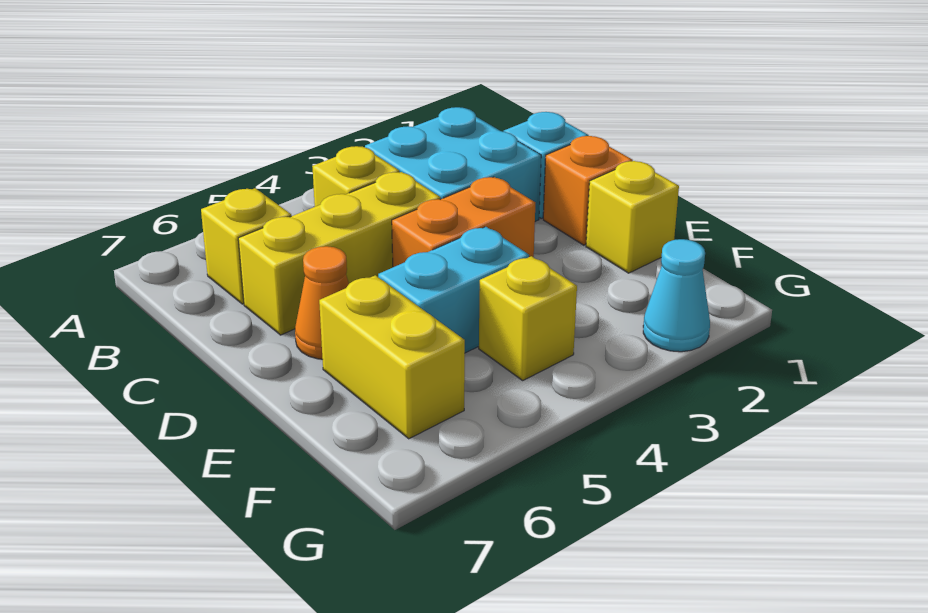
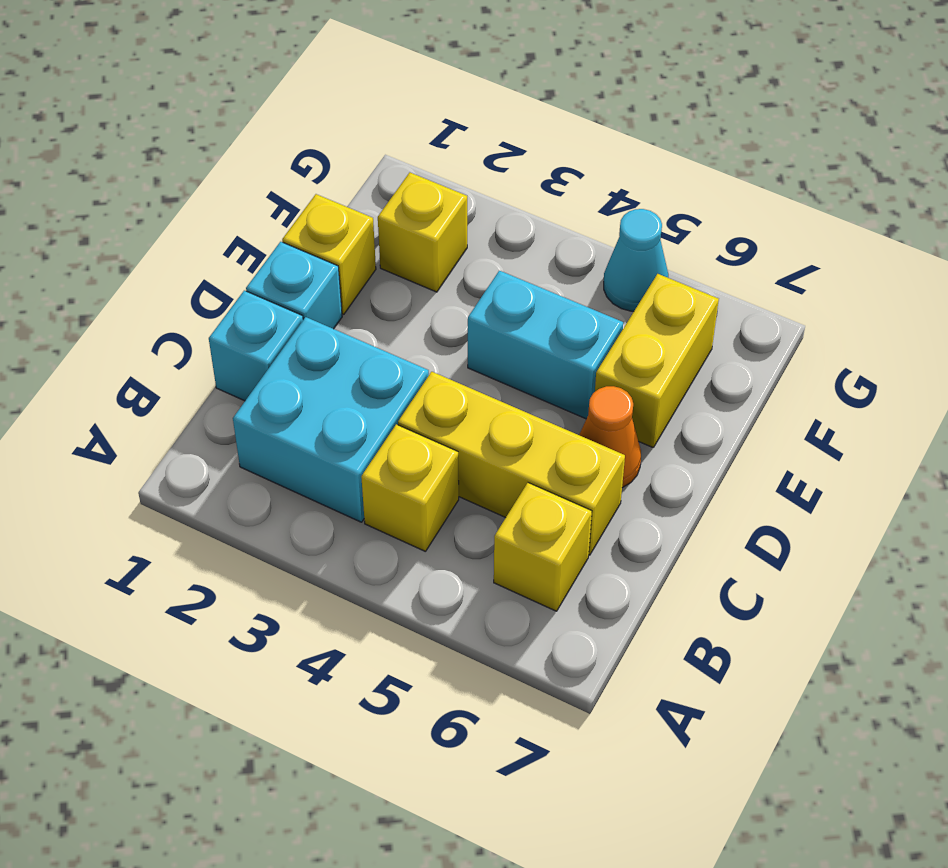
orange brick D1 level 1 -> cyan brick D1 level 1
orange brick D3:D4 level 1 -> none
yellow brick F4 level 1 -> yellow brick F2 level 1
cyan cone G2 level 1 -> cyan cone G5 level 1

